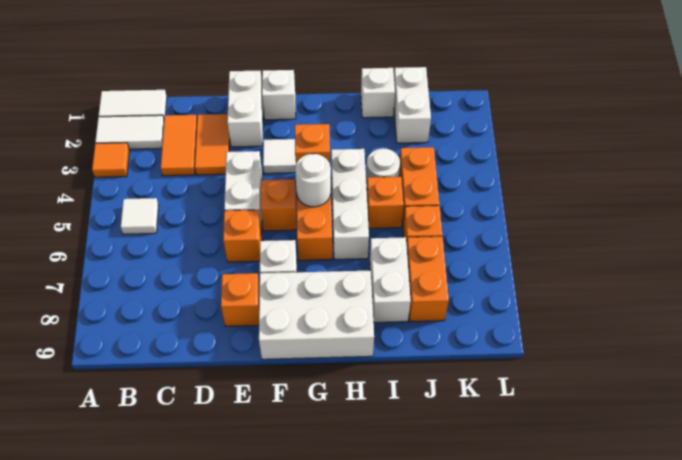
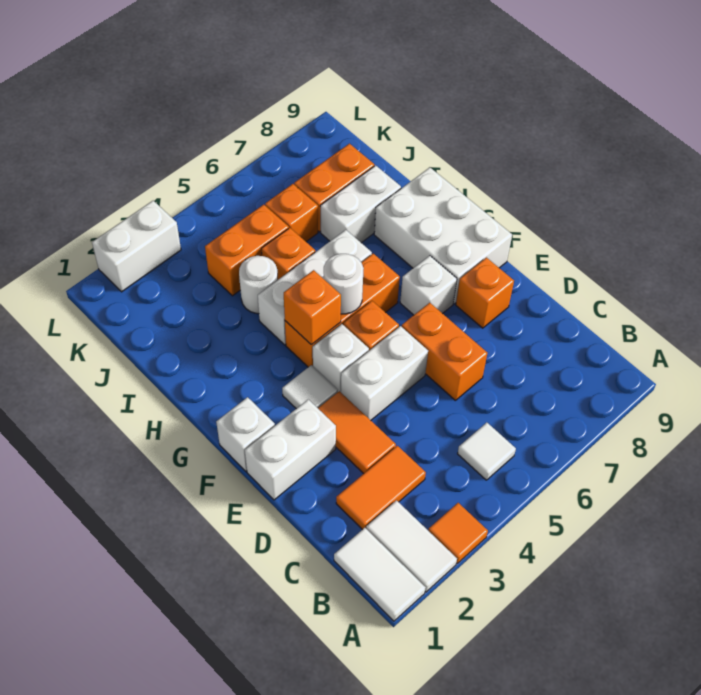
orange tile D2:D3 level 1 -> orange tile D3:E3 level 1
orange brick E6 level 1 -> orange brick D6:E6 level 1
white brick I1 level 1 -> white brick F4 level 1
white brick J1:J2 level 1 -> white brick L2:L3 level 1

